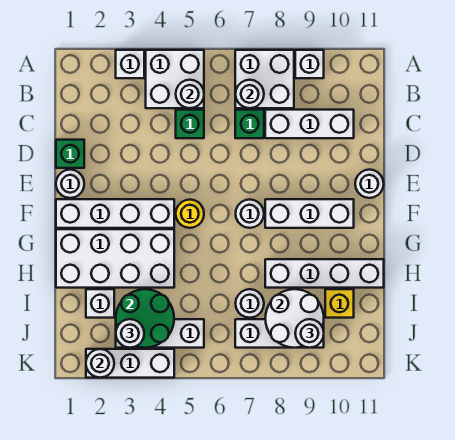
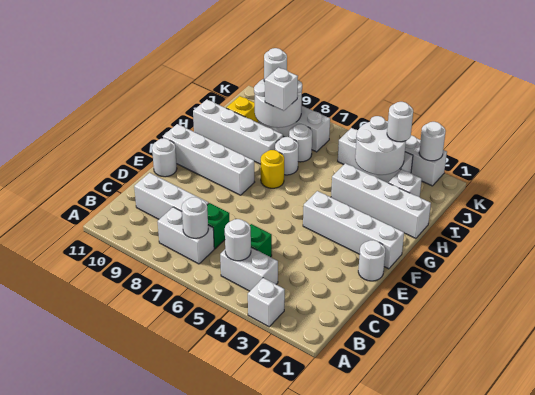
white brick A4:B5 level 1 -> white brick B4:B5 level 1
white brick A7:B8 level 1 -> white brick B7:B8 level 1
white brick A9 level 1 -> white brick I8 level 3
green brick D1 level 1 -> none
yellow round brick F5 level 1 -> yellow round brick G7 level 1
white round brick F7 level 1 -> white round brick H7 level 1
white brick F8:F10 level 1 -> white brick F8:F11 level 1
white brick G1:H4 level 1 -> white brick H1:H4 level 1
green round brick I3:J4 level 2 -> white round brick I3:J4 level 2

